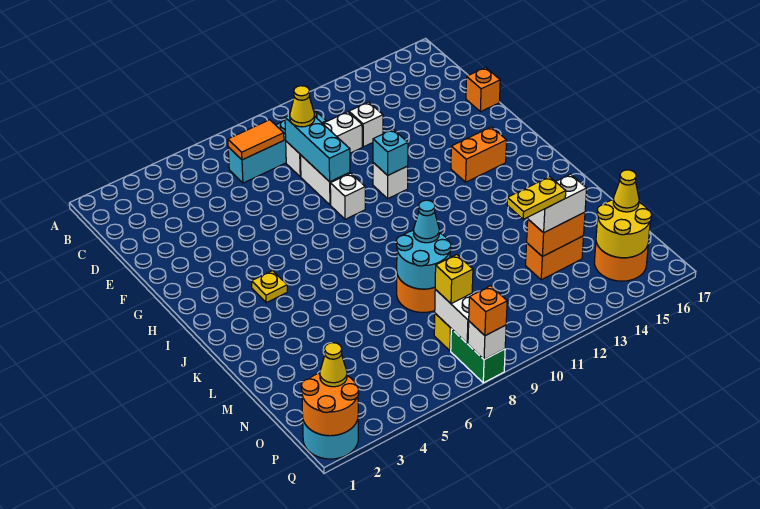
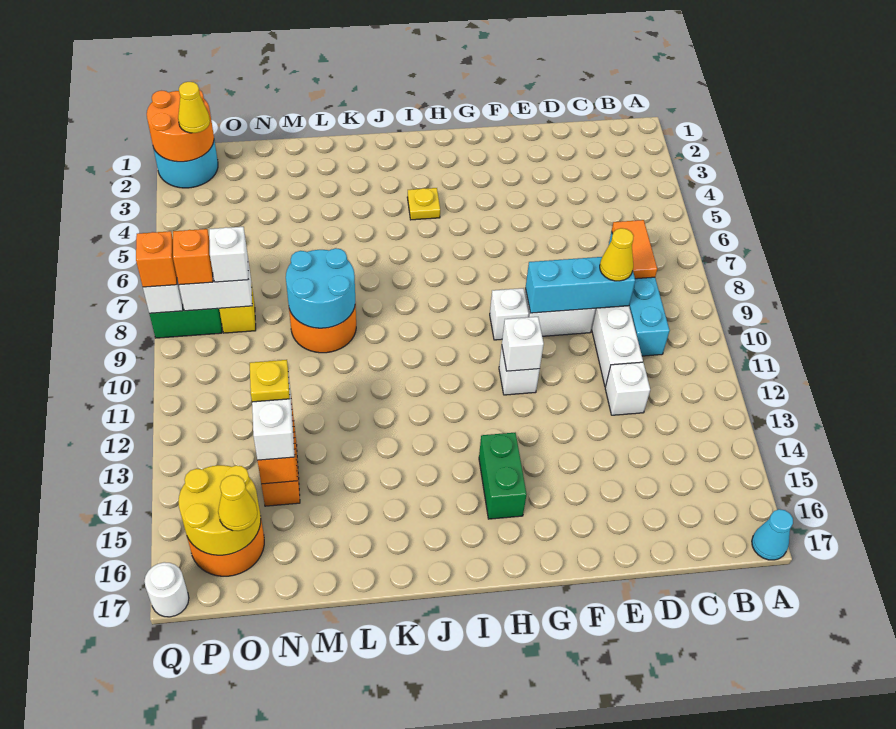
orange brick E17 level 1 -> orange brick P8 level 3
cyan brick G11 level 2 -> white brick G11 level 2
orange brick H14:H15 level 1 -> green brick H14:H15 level 1
cyan cone L9 level 3 -> cyan cone A17 level 1
yellow plate N12:N13 level 4 -> yellow plate N13 level 4
yellow brick O8 level 3 -> white brick O8 level 3
none -> white round brick Q17 level 1

